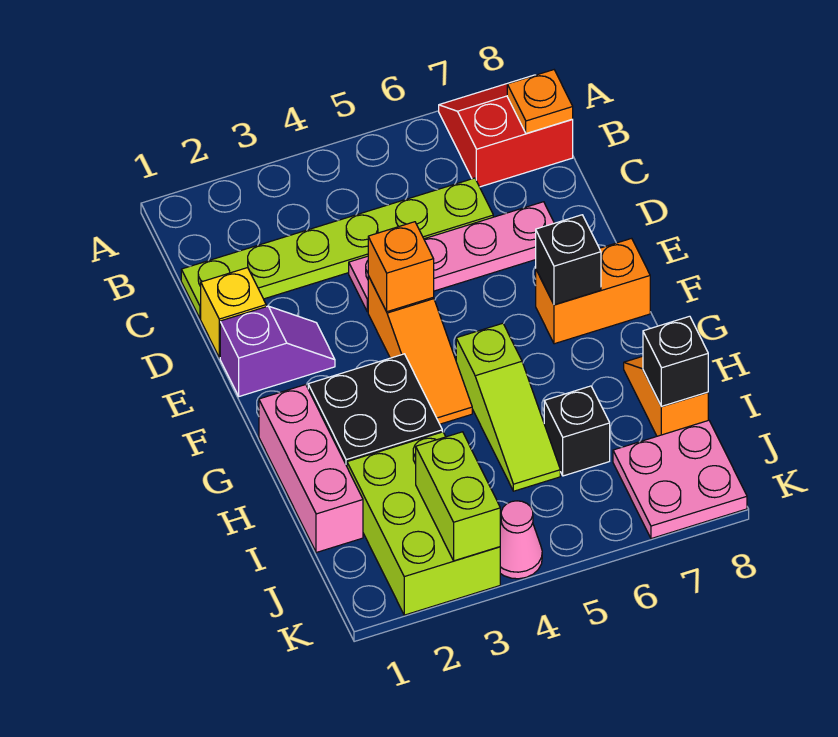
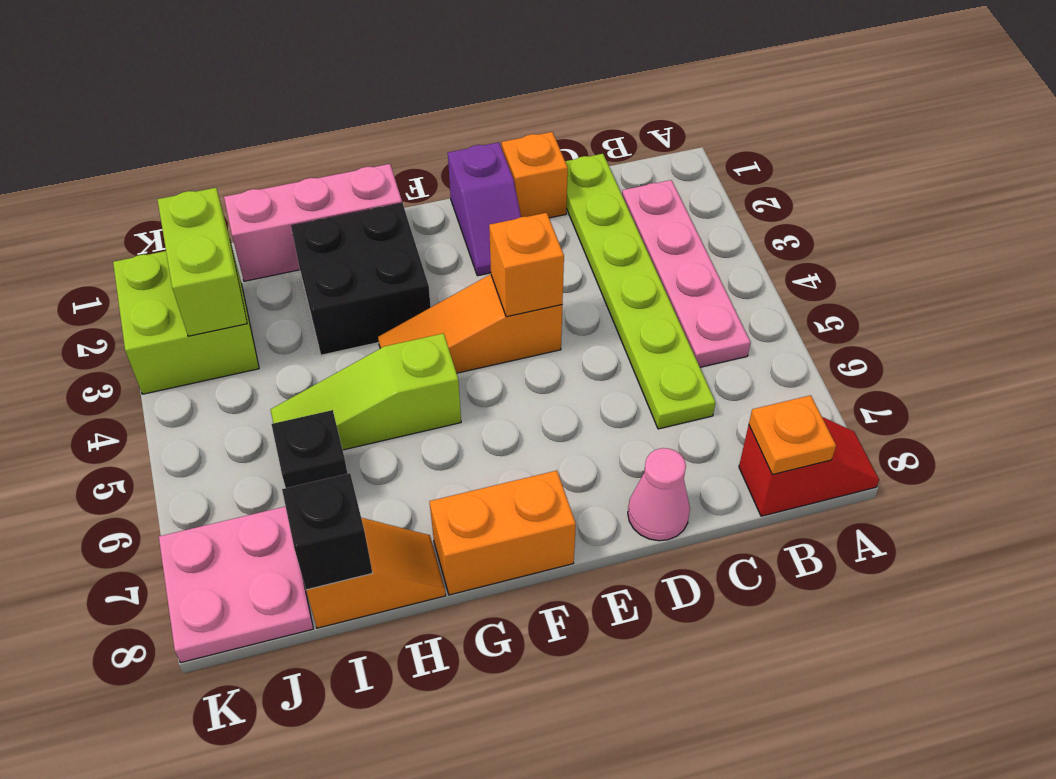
red slope A7:B8 level 1 top B -> red slope A8:B8 level 1 top B
yellow brick D1 level 1 -> orange brick D1 level 1
pink plate D4:D7 level 1 -> pink plate B2:B5 level 1
orange brick F7:F8 level 1 -> orange brick F8:G8 level 1
black brick F7 level 2 -> none
lime brick I2:K3 level 1 -> lime brick J2:K3 level 1
lime brick J3:K3 level 2 -> lime brick J2:J3 level 2
pink cone K4 level 1 -> pink cone D8 level 1

